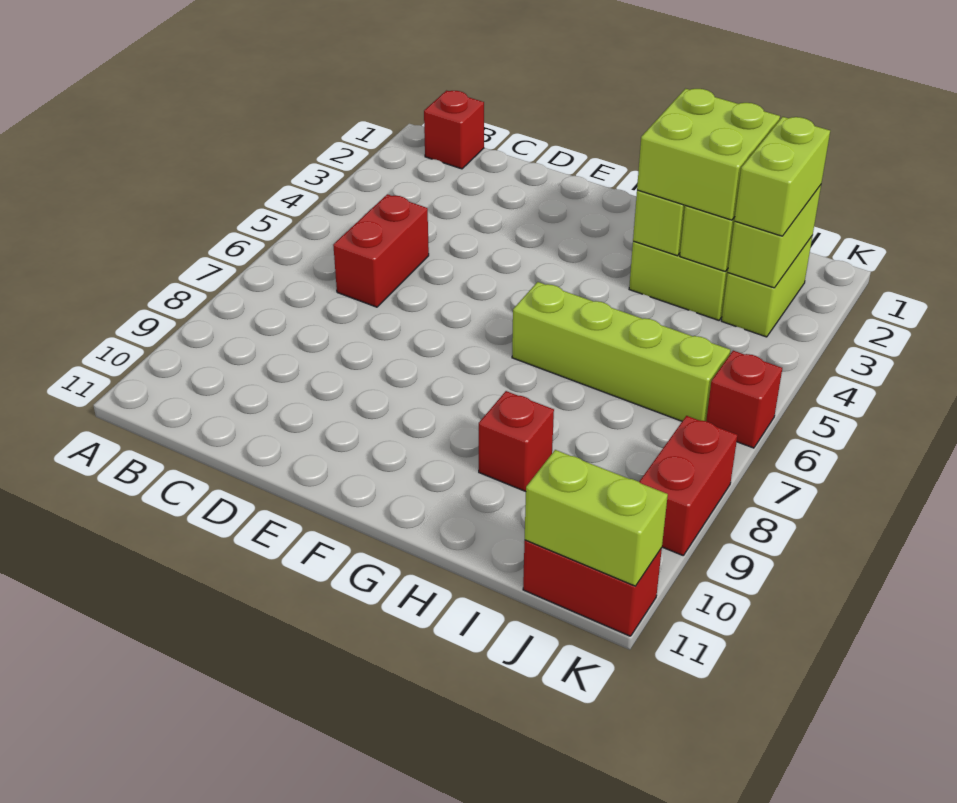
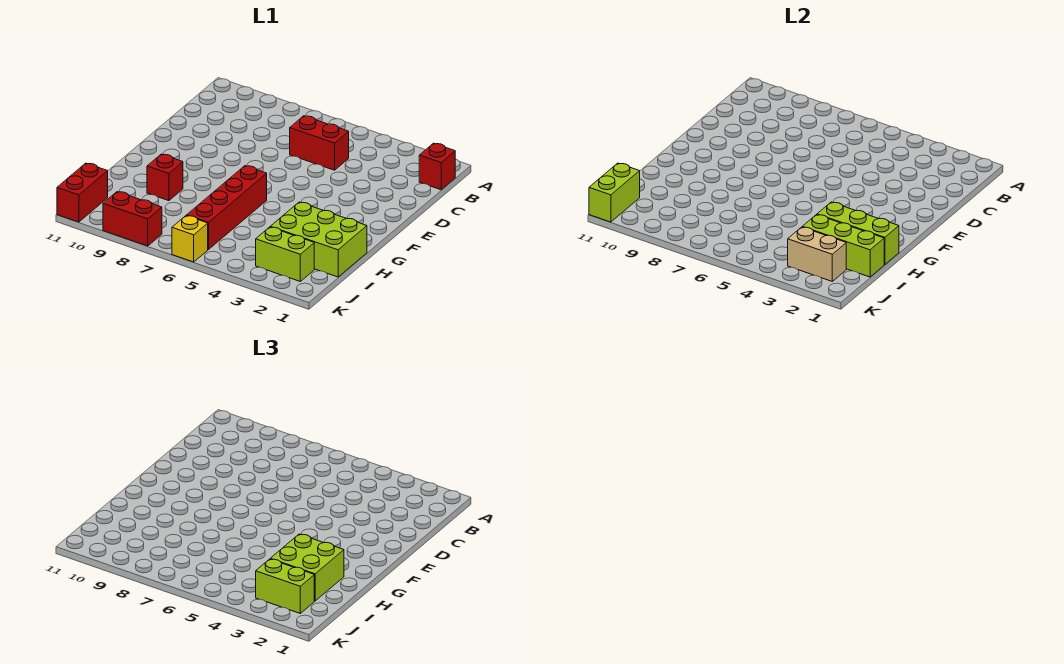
lime brick G6:J6 level 1 -> red brick G6:J6 level 1
lime brick J2:J3 level 2 -> tan brick J2:J3 level 2
red brick K6 level 1 -> yellow brick K6 level 1

